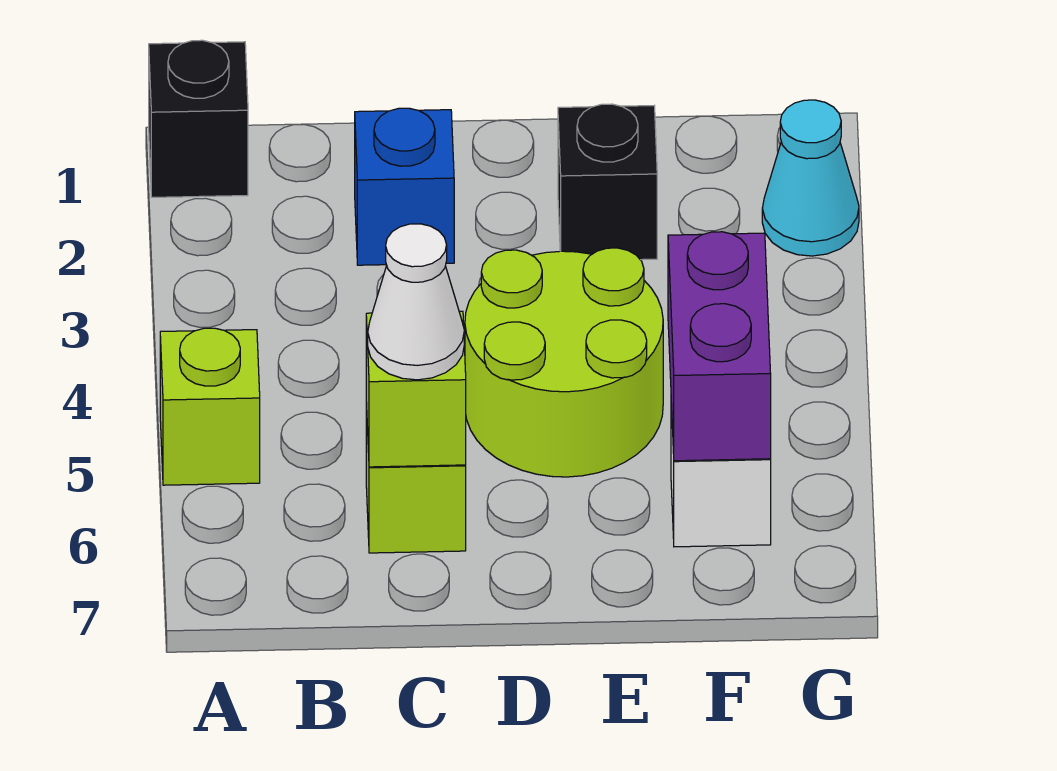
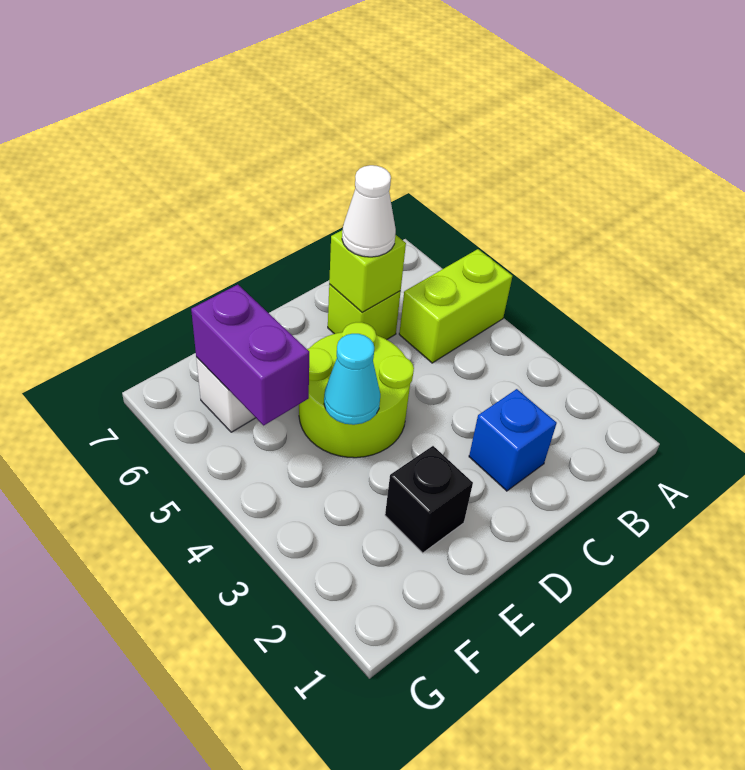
black brick A1 level 1 -> none
lime brick A5 level 1 -> lime brick A5:B5 level 1
cyan cone G2 level 1 -> cyan cone E4 level 2

